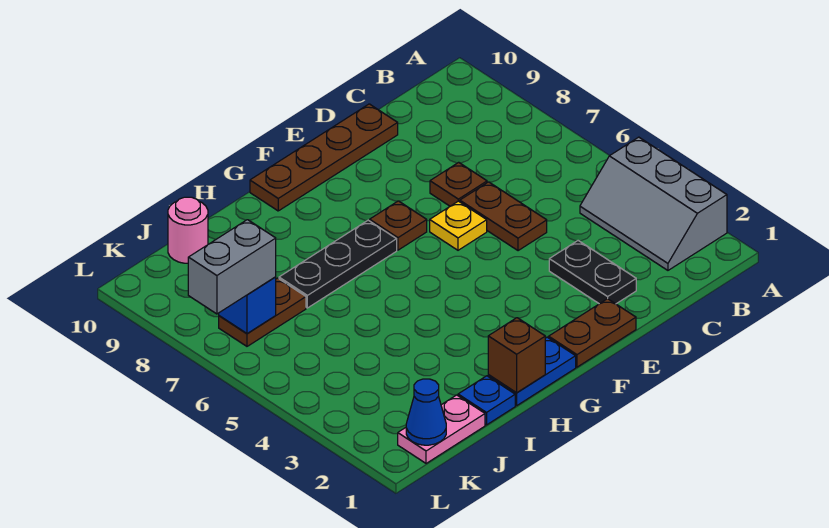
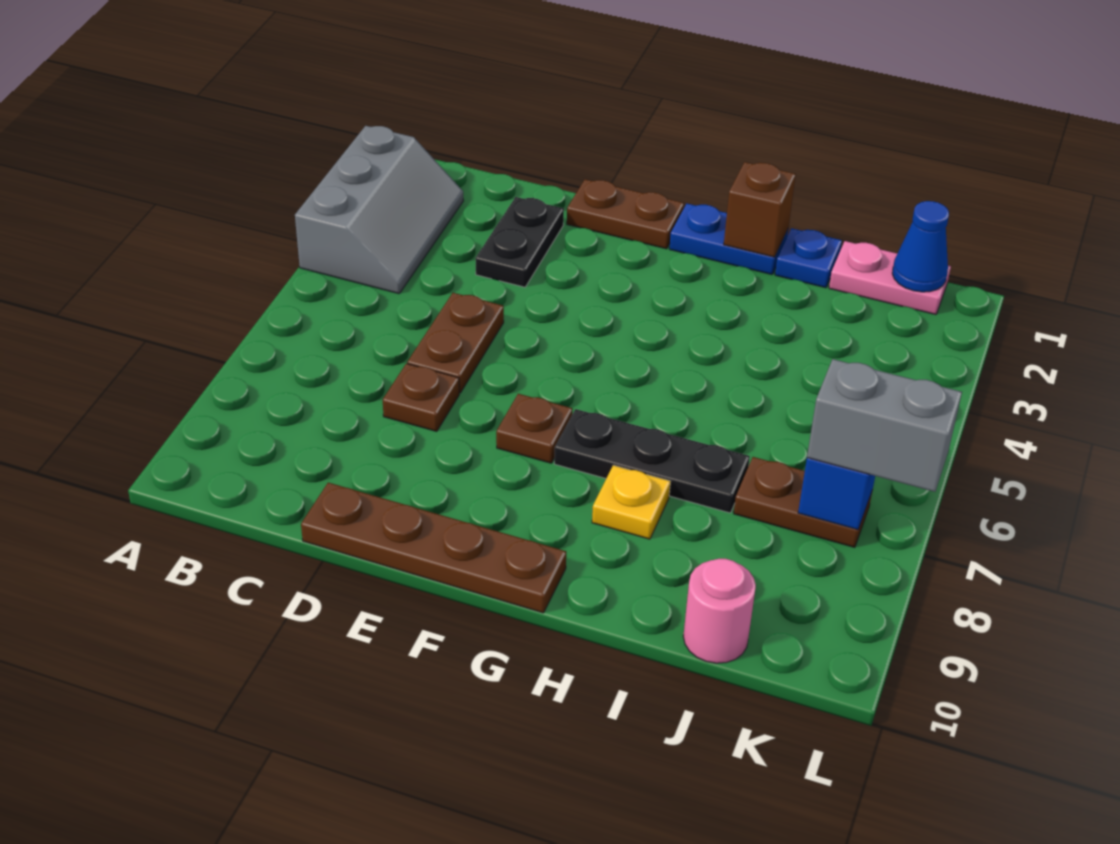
yellow plate E6 level 1 -> yellow plate H8 level 1

